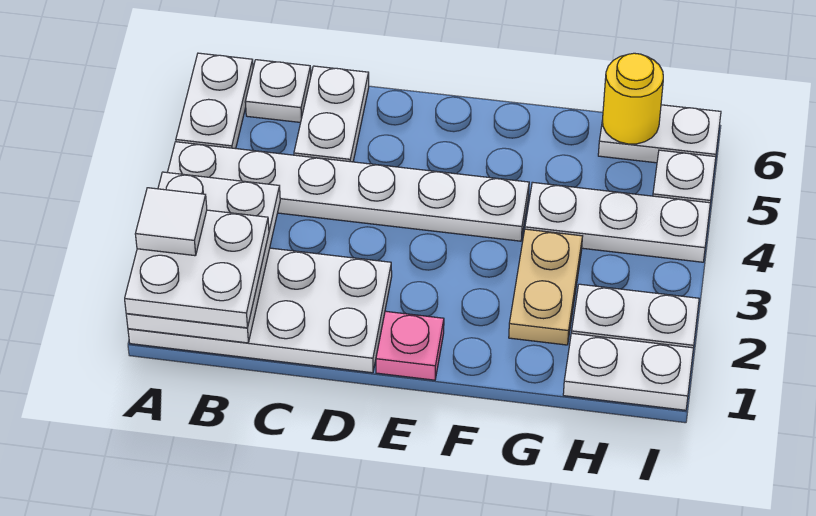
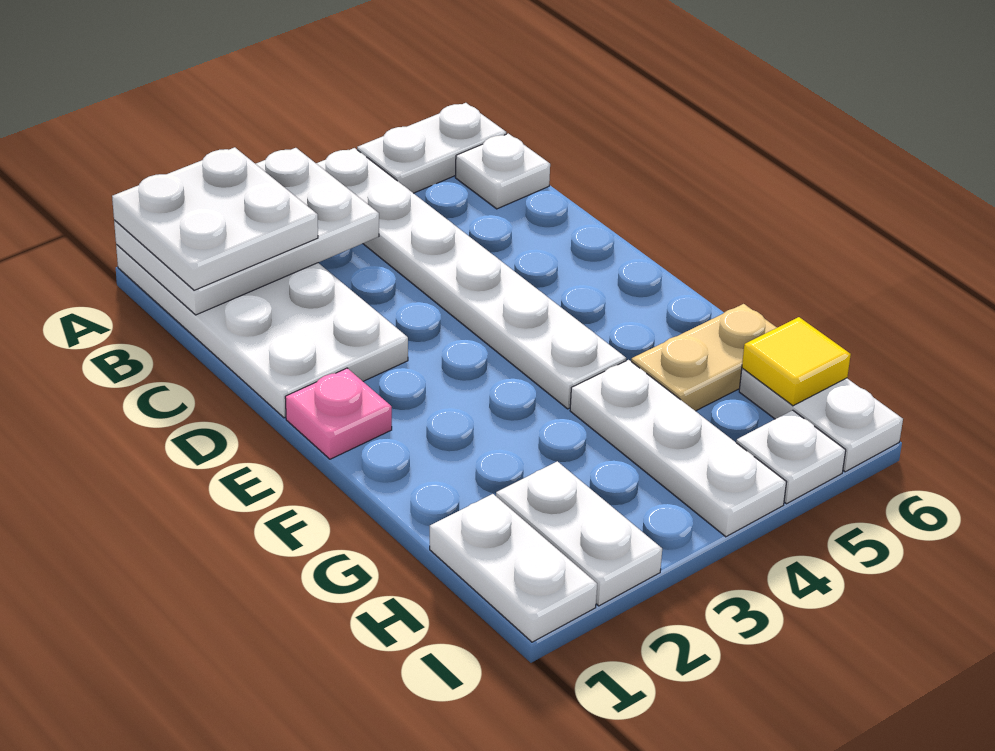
white tile A2 level 4 -> none
white plate C5:C6 level 1 -> none
tan plate G2:G3 level 1 -> tan plate G5:G6 level 1
yellow round brick H6 level 2 -> yellow tile H6 level 2

